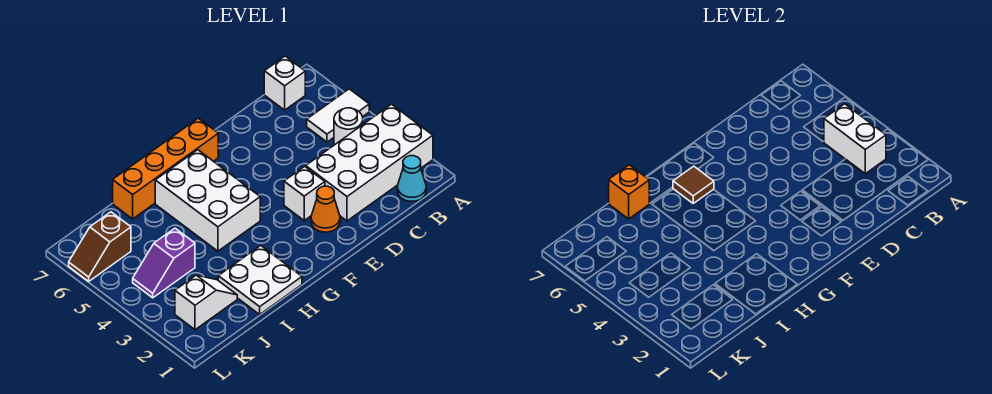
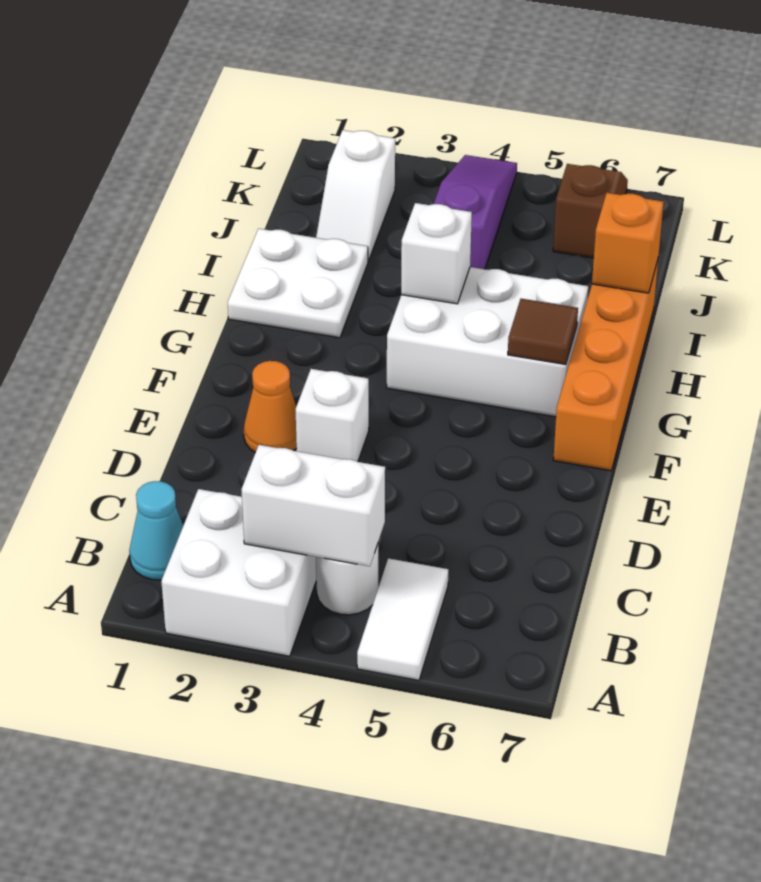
white brick A2:D3 level 1 -> white brick A2:B3 level 1
white brick B7 level 1 -> white brick H4 level 2
purple slope J4:K4 level 1 top J -> purple slope J4:L4 level 1 top J

